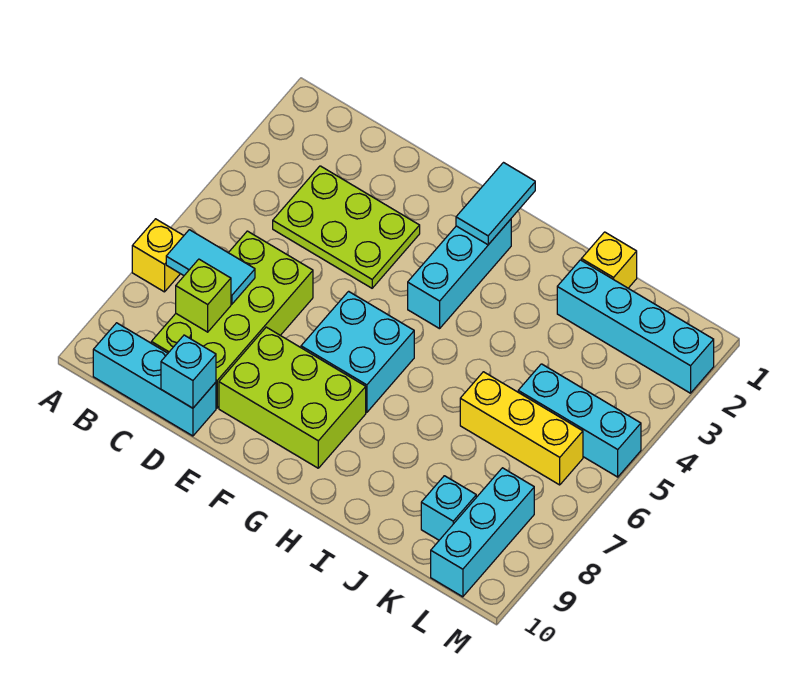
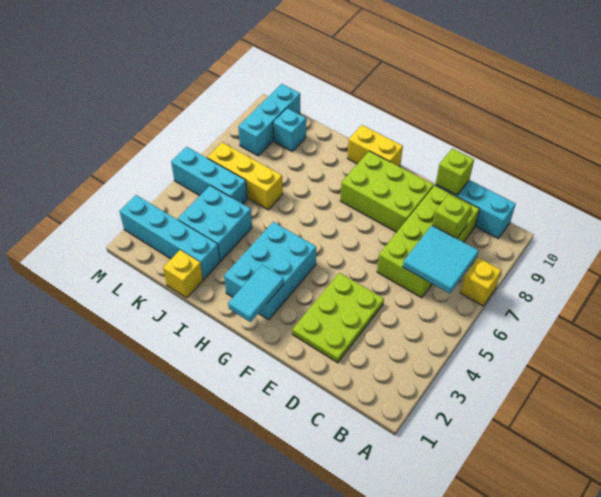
cyan tile B7:C7 level 2 -> cyan tile B6:C7 level 2
lime plate C3:E4 level 1 -> lime plate D2:E4 level 1
cyan brick D10 level 2 -> lime brick D10 level 2
cyan brick F6:G7 level 1 -> cyan brick J3:K4 level 1
cyan brick G2:G4 level 1 -> cyan brick G2:H4 level 1
none -> yellow brick G10:H10 level 1

